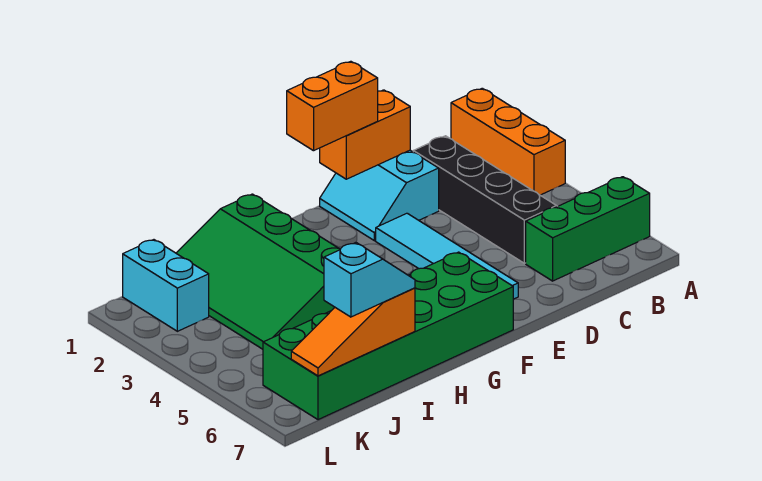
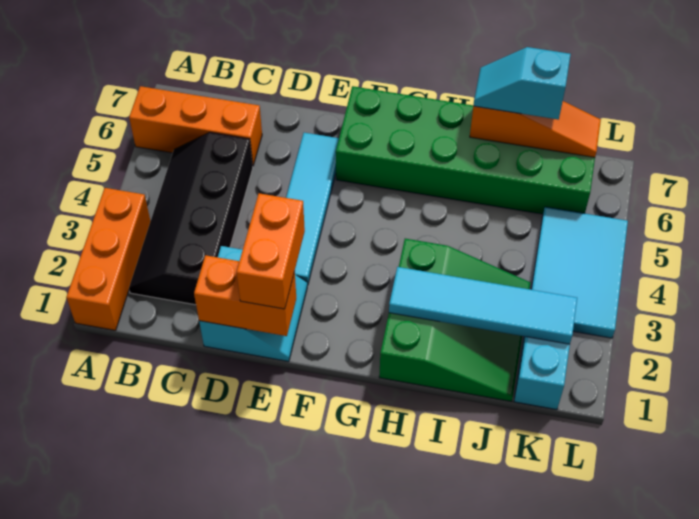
green brick A6:C6 level 1 -> orange brick A6:C6 level 1
orange brick E1:F1 level 3 -> orange brick E1:E2 level 3
green slope H1:J4 level 1 top H -> green slope H1:J3 level 1 top H
none -> cyan tile H2:K2 level 2
none -> cyan tile K3:L5 level 1

